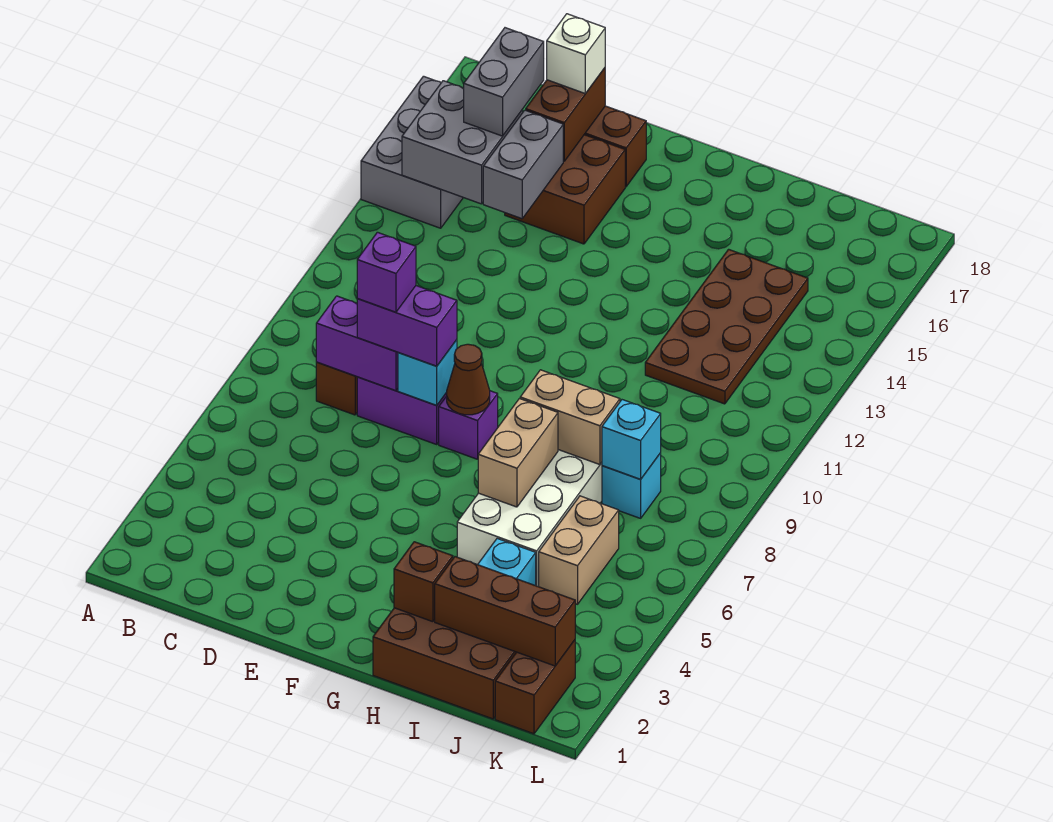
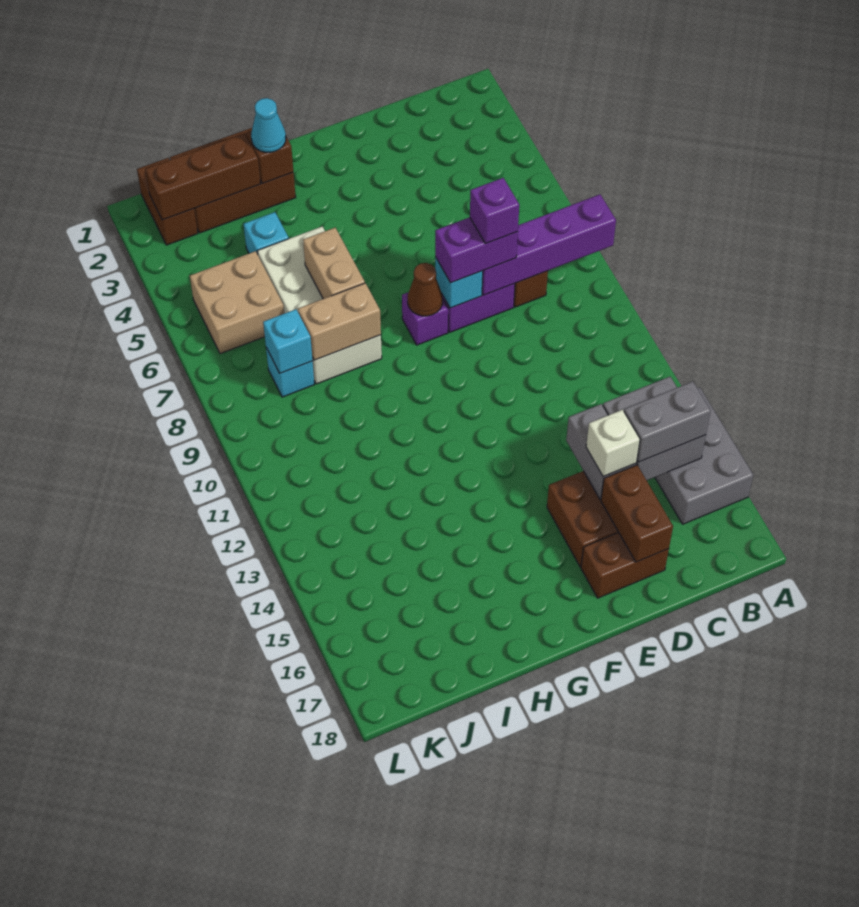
purple brick C8:D8 level 2 -> purple brick A8:D8 level 2
grey brick C15:C16 level 3 -> grey brick B15:C15 level 3
white brick D17 level 3 -> white brick D15 level 3
none -> cyan cone H2 level 3
brown plate I12:J15 level 1 -> none
tan brick J5:J6 level 1 -> tan brick J5:K6 level 1

